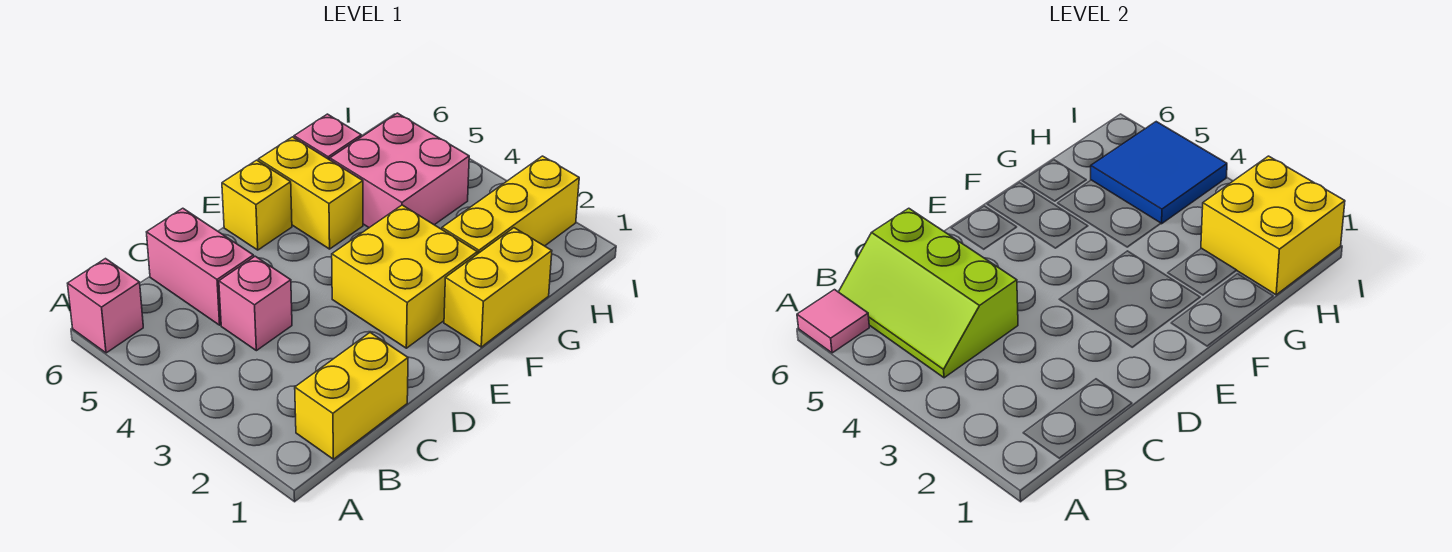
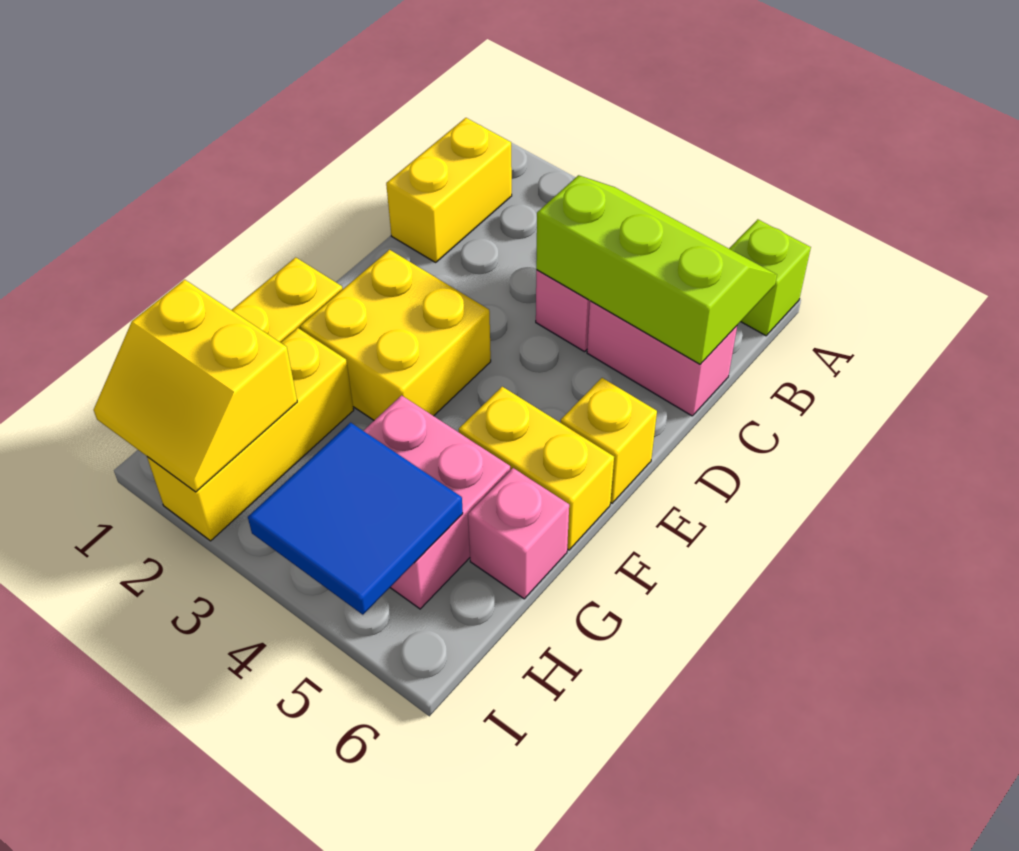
pink brick A6 level 1 -> lime brick A6 level 1
pink tile A6 level 2 -> none
yellow brick H1:I2 level 2 -> yellow slope H1:I2 level 2 top H

